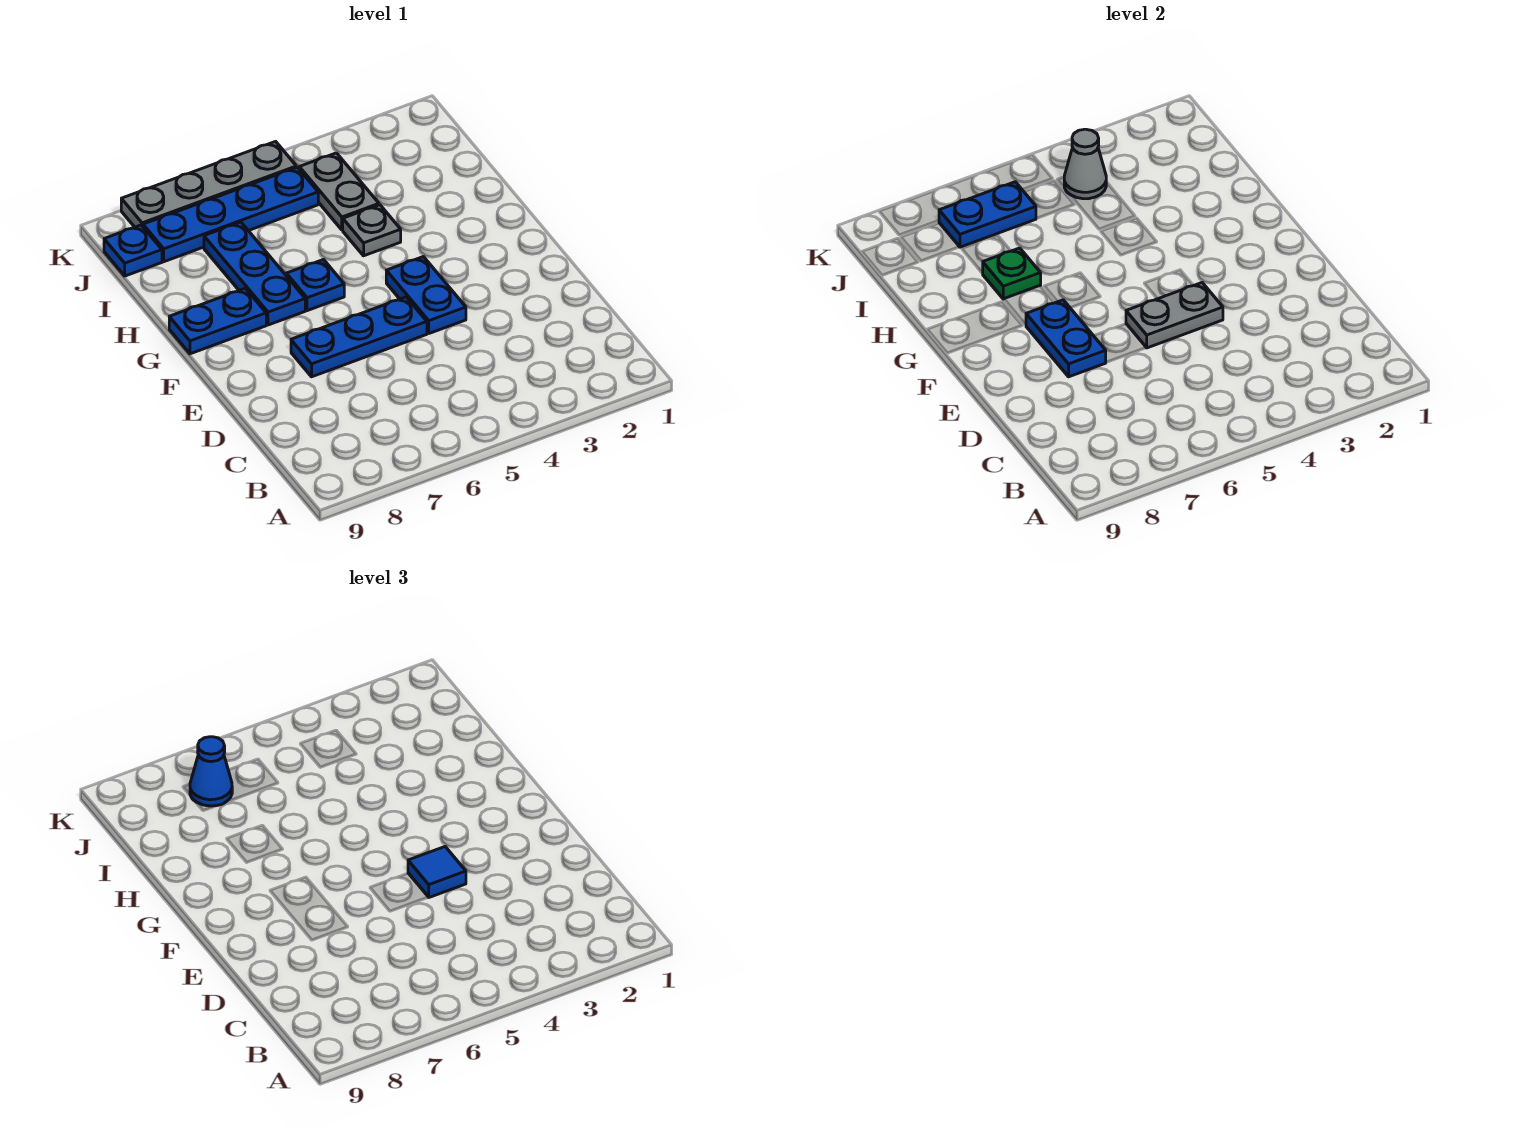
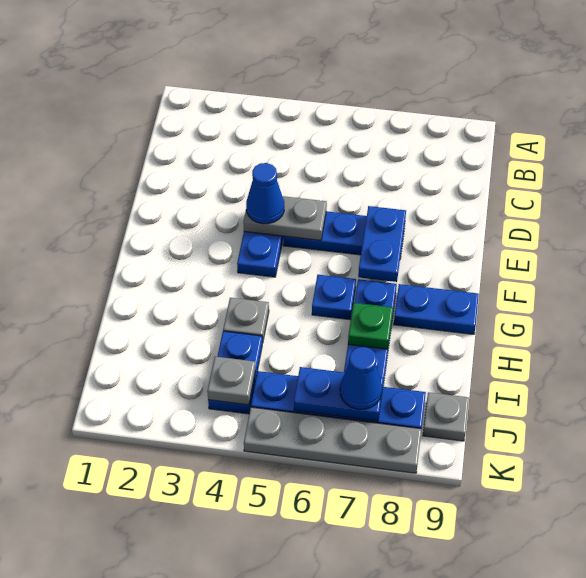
blue tile E4 level 3 -> blue cone E4 level 3
grey plate I4:J4 level 1 -> blue plate I4:J4 level 1
grey cone J4 level 2 -> grey plate J4 level 2
blue plate J9 level 1 -> grey plate J9 level 1

